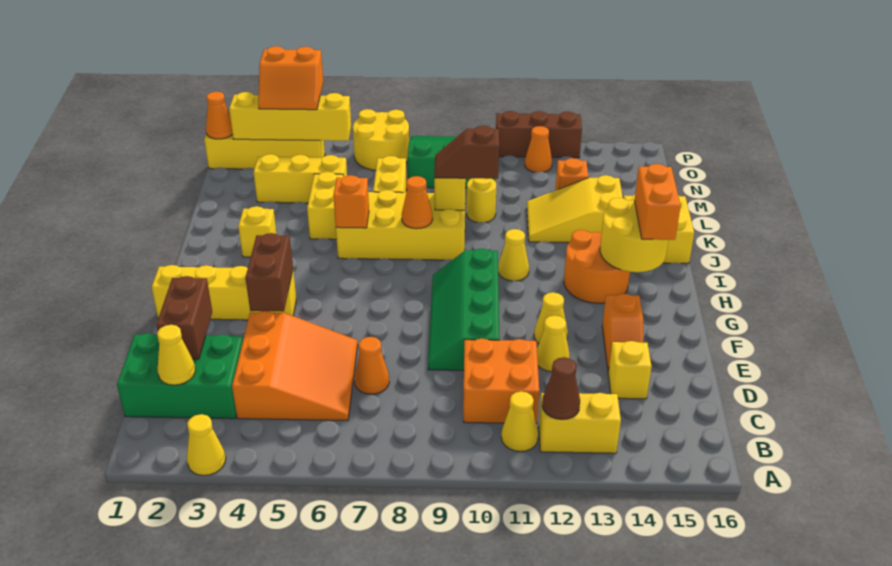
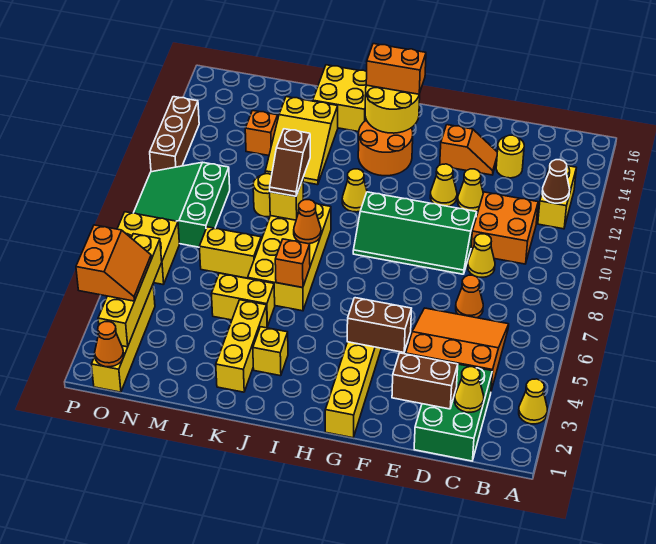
yellow cone B11 level 1 -> yellow cone D9 level 1
yellow brick D14 level 1 -> yellow round brick D14 level 1
yellow brick M3:M5 level 1 -> yellow brick K2:K4 level 1
yellow round brick O6:P7 level 1 -> yellow brick O6:P7 level 1
orange cone O12 level 1 -> none

